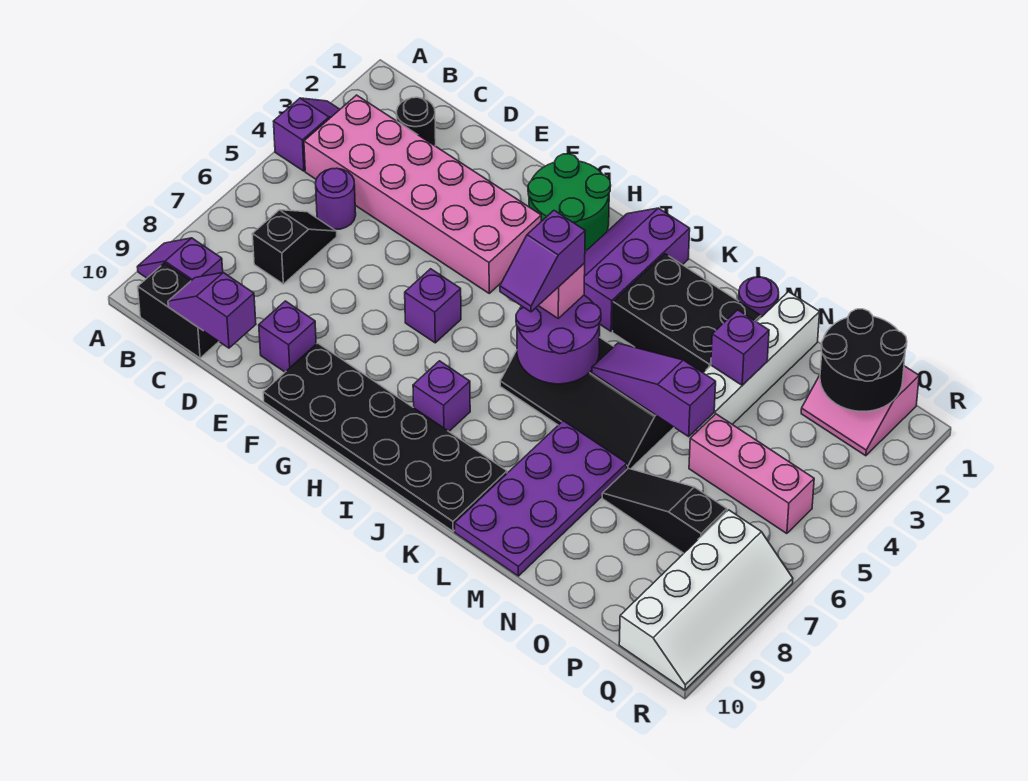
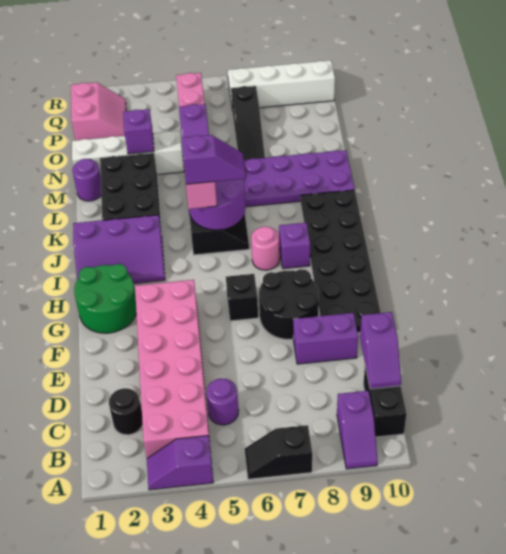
black slope C6:C7 level 1 top 7 -> black slope A6:A7 level 1 top 7
purple brick E9 level 1 -> purple brick E8:E9 level 1
purple brick G6 level 1 -> black brick G6 level 1
none -> pink round brick I7 level 1
black round brick P1:Q2 level 2 -> black round brick F7:G8 level 1

